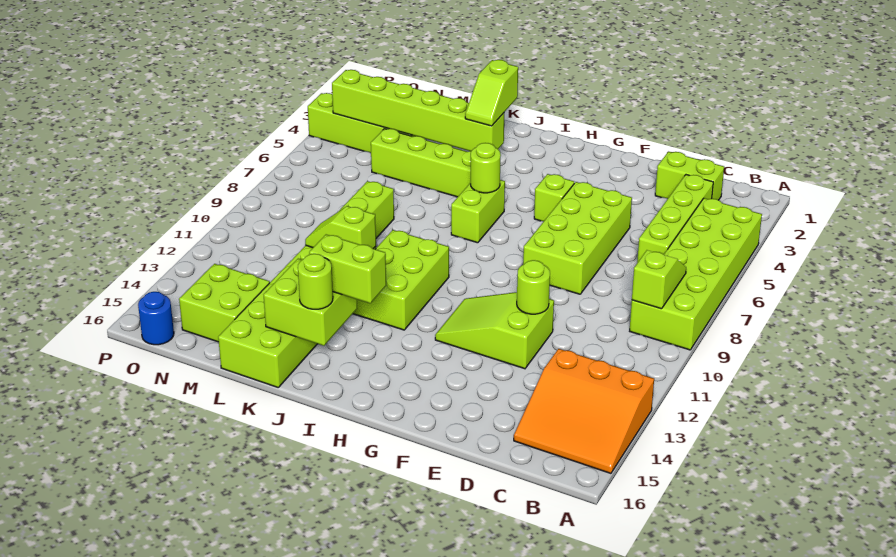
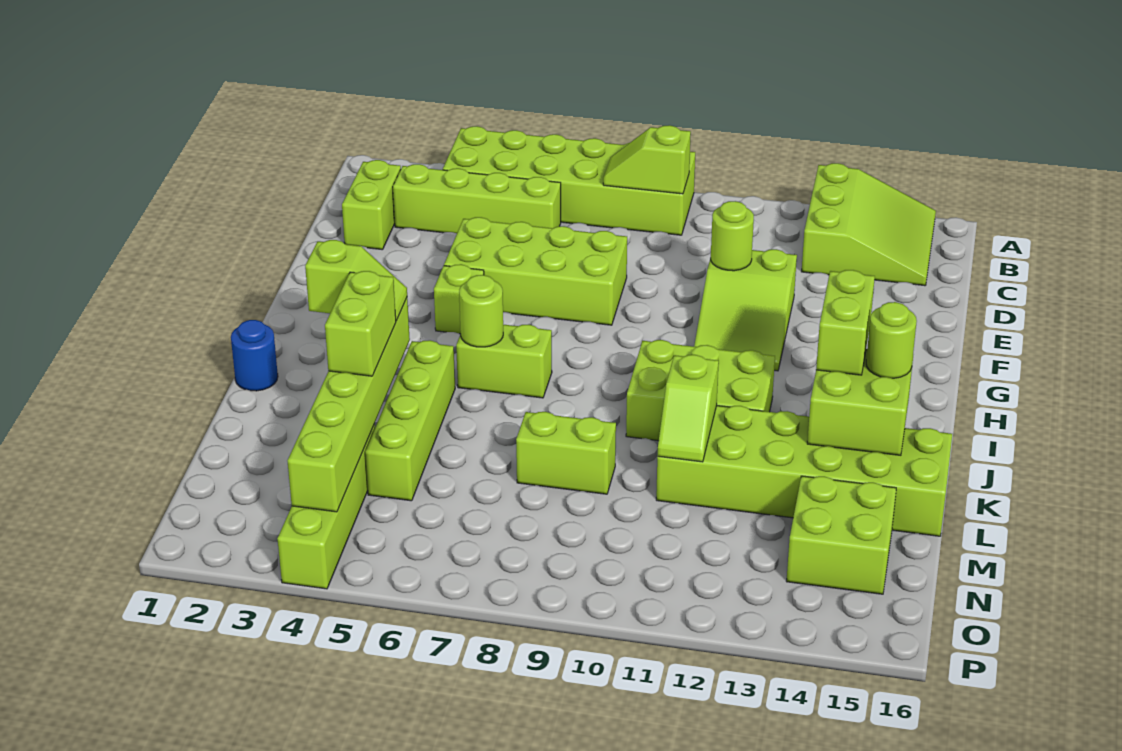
orange slope A13:C15 level 1 top 13 -> lime slope A13:C15 level 1 top 13
none -> lime brick K4:L4 level 3
blue round brick O16 level 1 -> blue round brick J1 level 1

